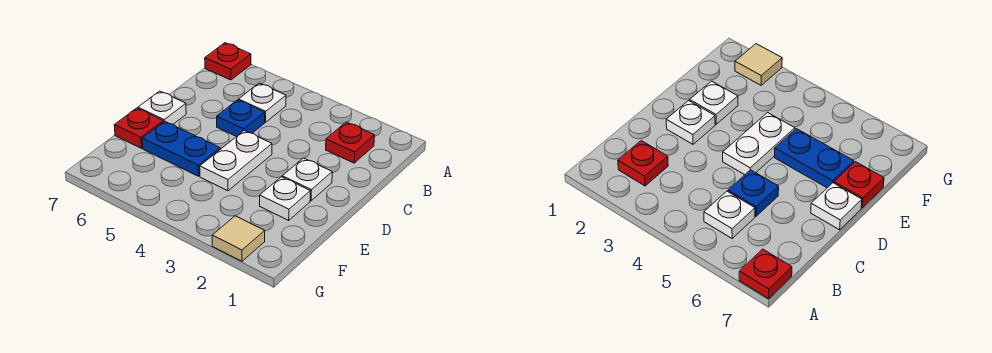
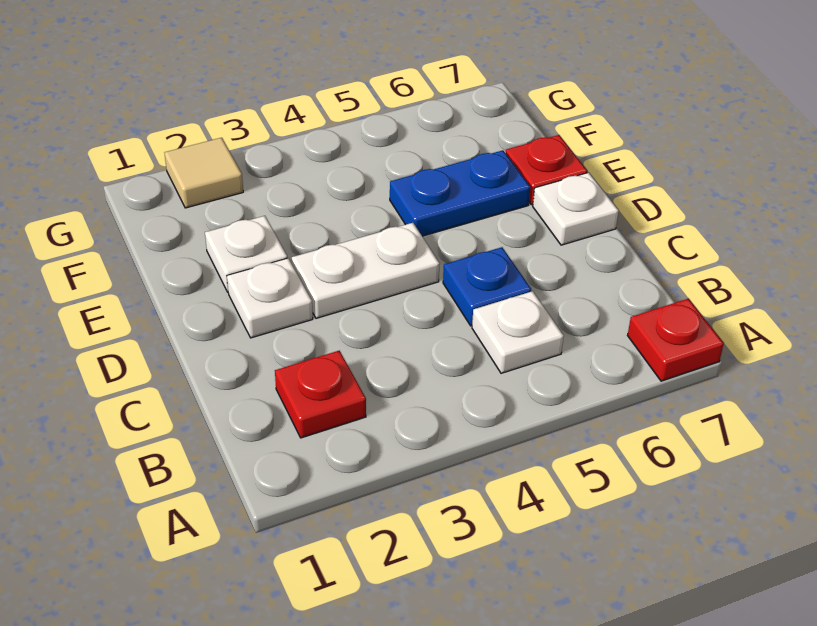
white plate D4:E4 level 1 -> white plate D3:D4 level 1

